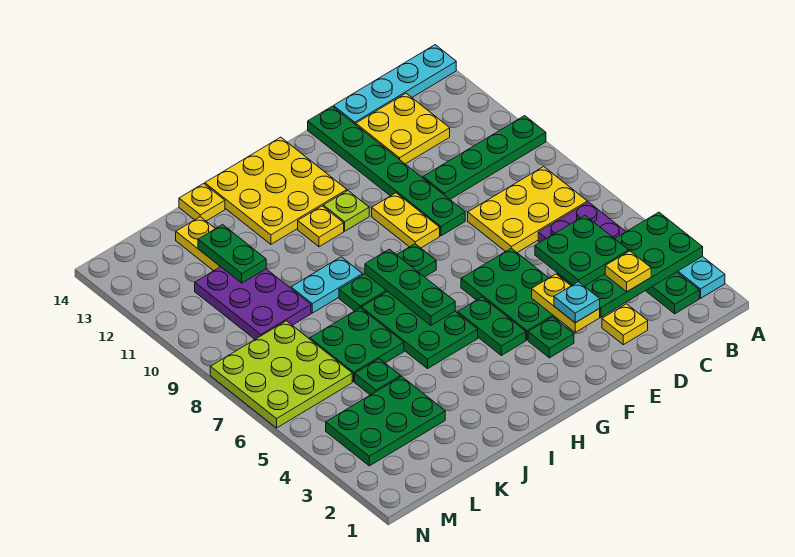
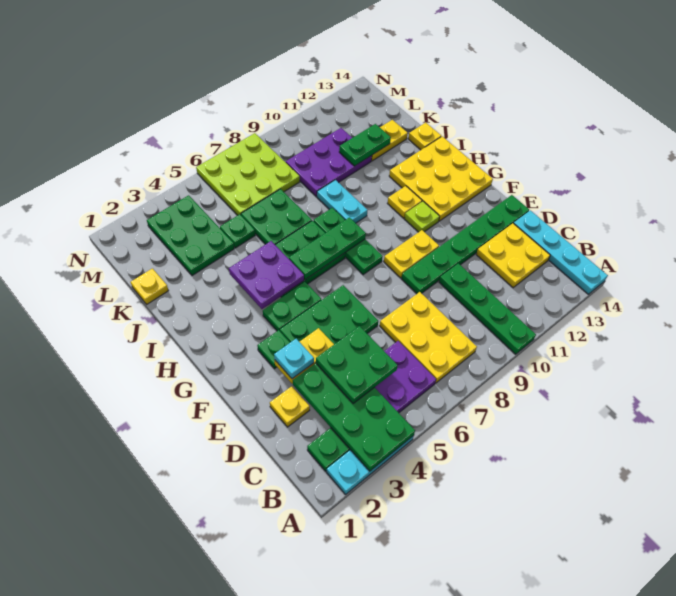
yellow plate C3 level 3 -> yellow plate K1 level 1
none -> purple plate H4:I5 level 2

